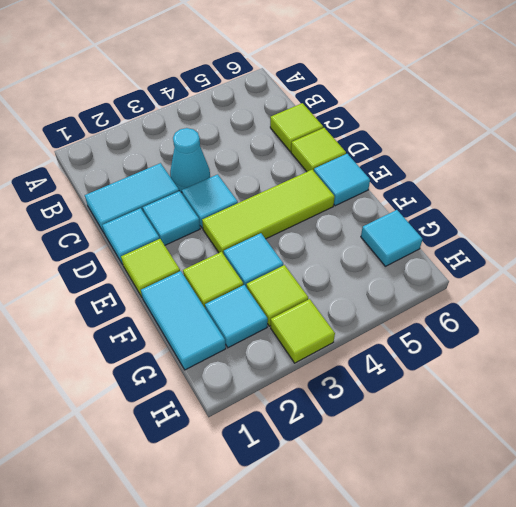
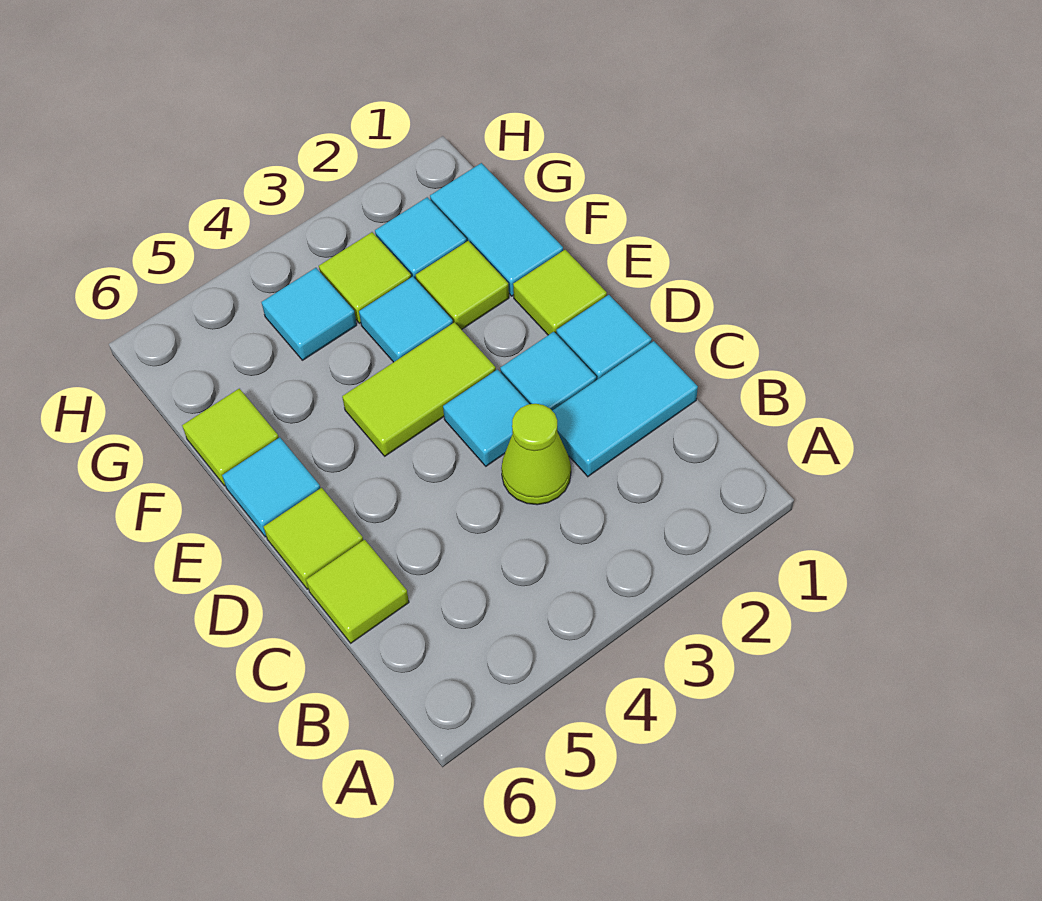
cyan cone C3 level 1 -> lime cone C3 level 1
lime tile E3:E5 level 1 -> lime tile E3:E4 level 1
cyan tile G6 level 1 -> cyan tile G4 level 1
lime tile H3 level 1 -> lime tile F6 level 1

